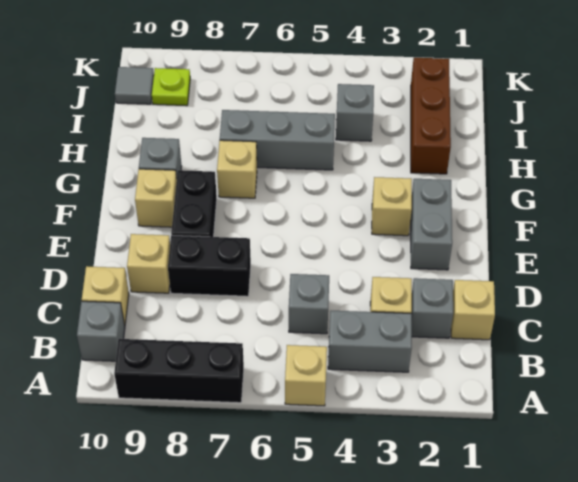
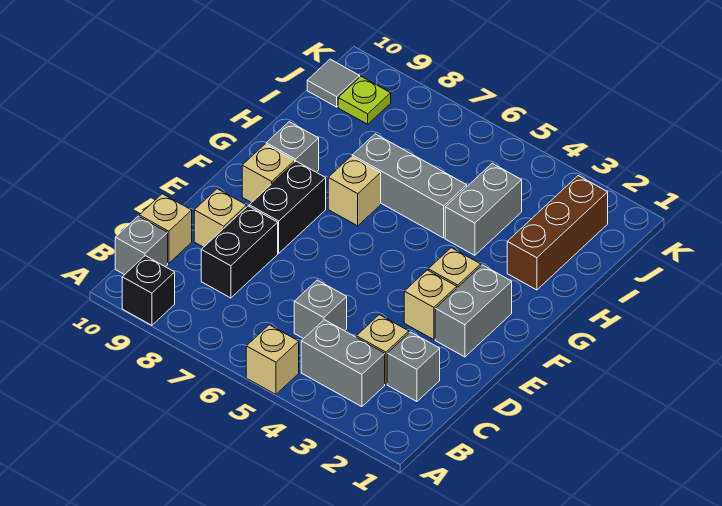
black brick A7:A9 level 1 -> black brick A9 level 1
tan brick C1 level 1 -> tan brick E3 level 1
black brick D7:D8 level 1 -> black brick C8:D8 level 1
grey brick I4 level 1 -> grey brick H4:I4 level 1

